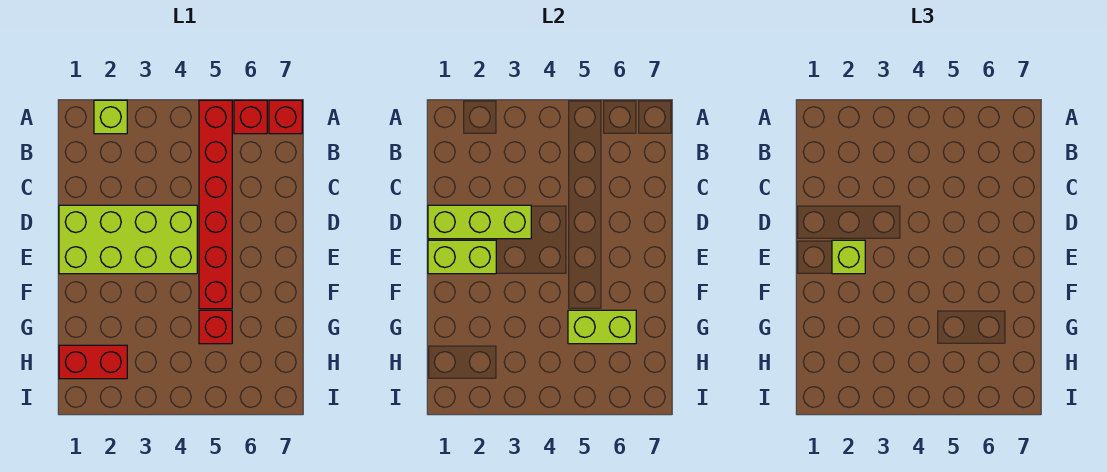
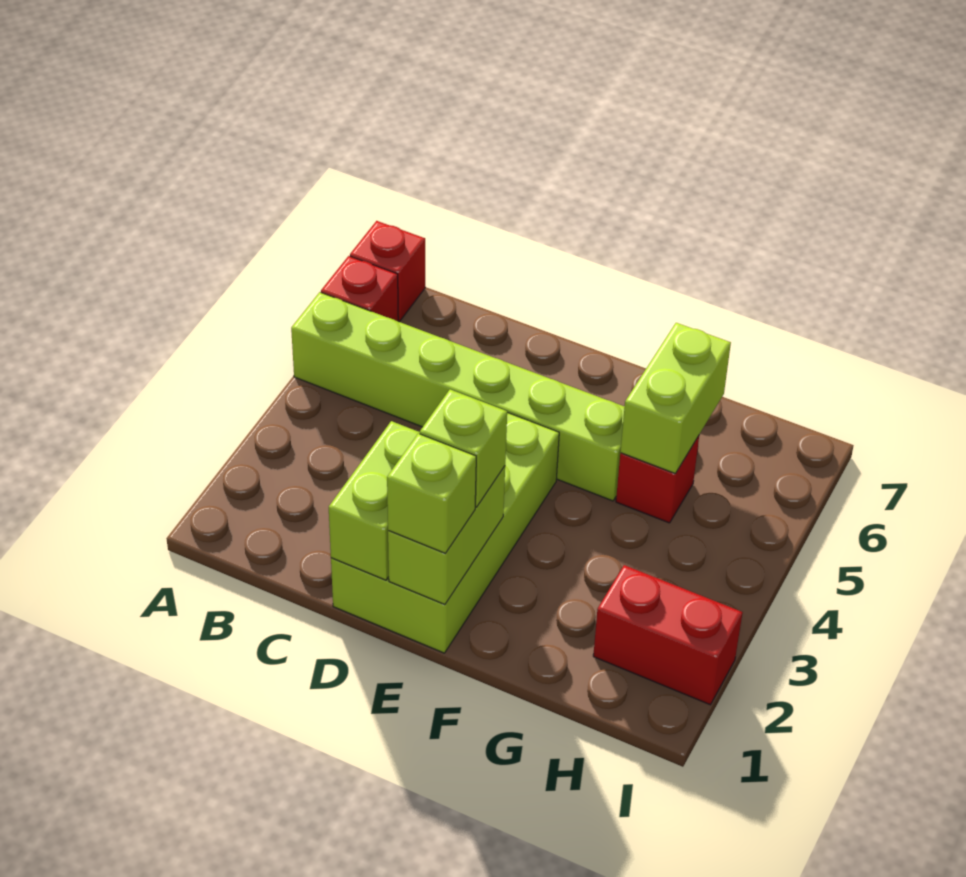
lime brick A2 level 1 -> lime brick E1 level 3
red brick A5:F5 level 1 -> lime brick A5:F5 level 1
lime brick D1:D3 level 2 -> lime brick D1:D2 level 2
red brick H1:H2 level 1 -> red brick H2:I2 level 1

